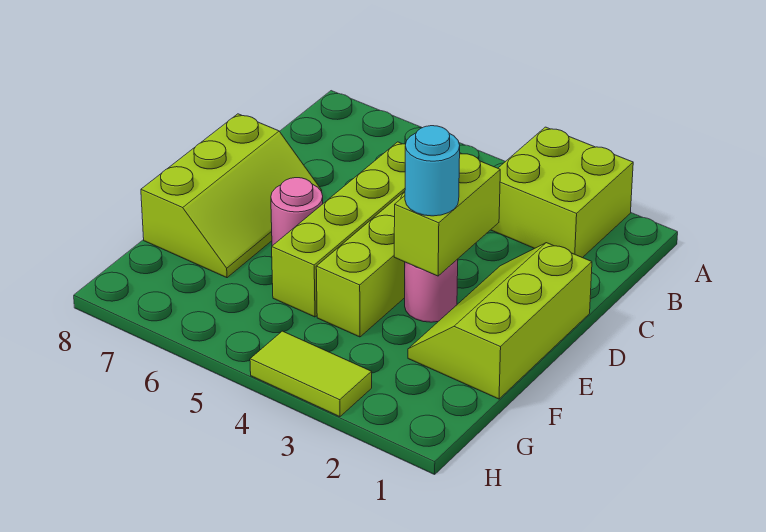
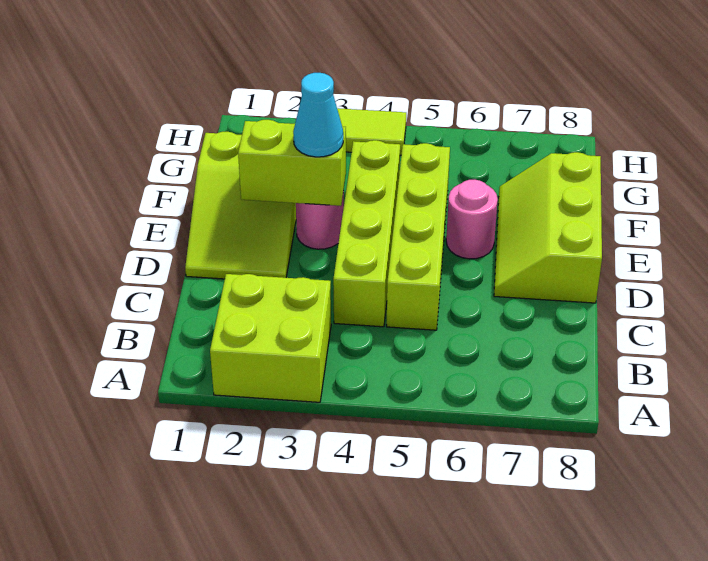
lime slope D1:F2 level 1 top 1 -> lime slope D1:F2 level 1 top F
lime brick D3:E3 level 2 -> lime brick E2:E3 level 2
cyan round brick E3 level 3 -> cyan cone E3 level 3

